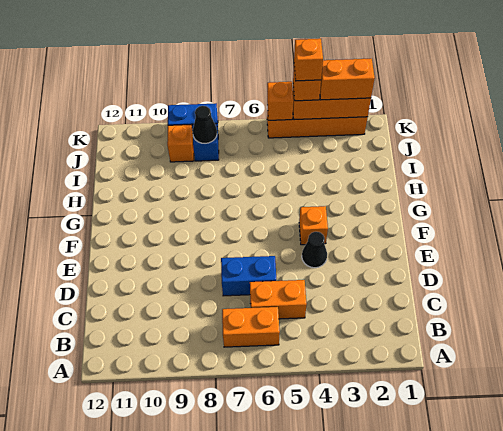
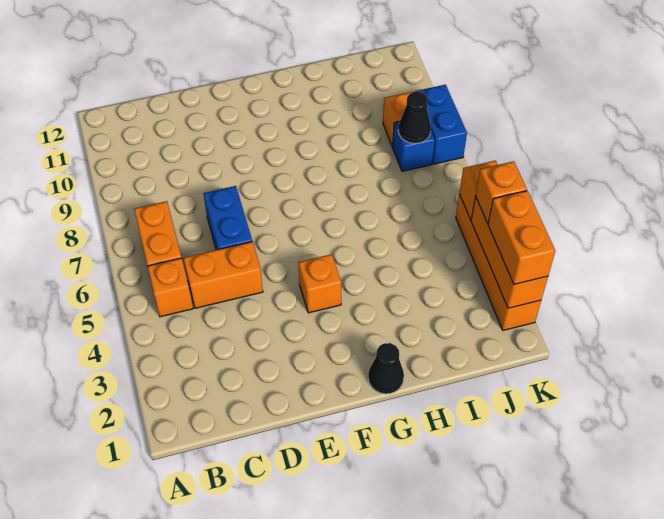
orange brick C5:C6 level 1 -> orange brick C5:D5 level 1
black cone E4 level 1 -> black cone G1 level 1
orange brick K4 level 4 -> orange brick B5 level 1

